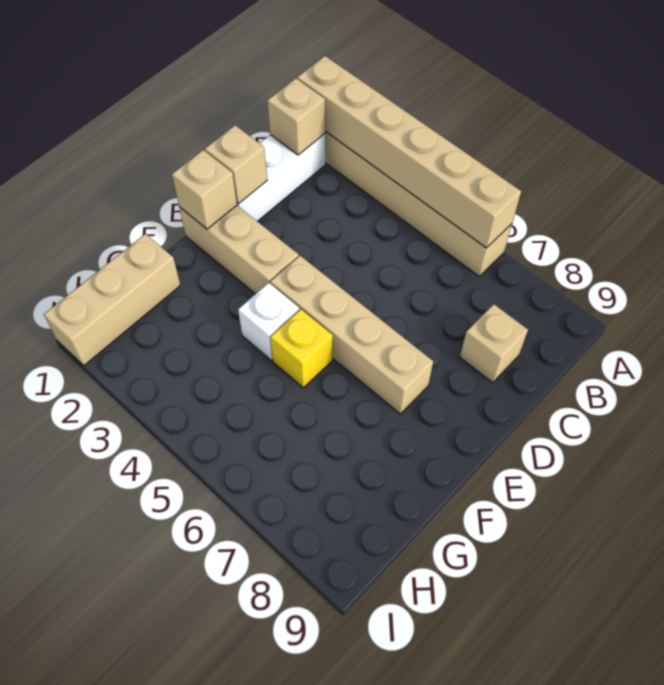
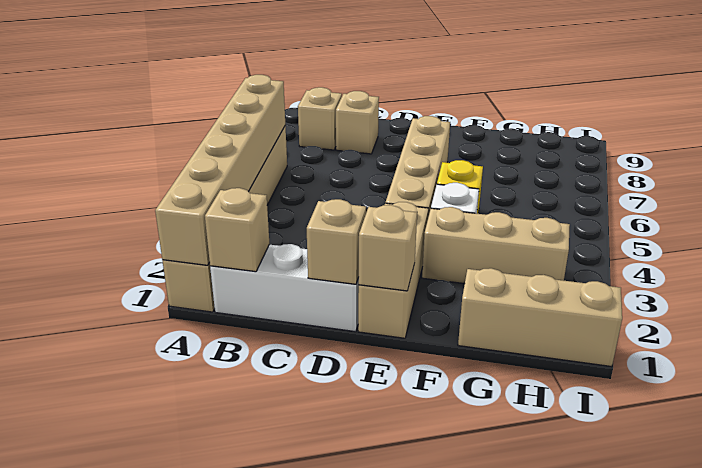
none -> tan brick B8 level 1
none -> tan brick F3:H3 level 1

